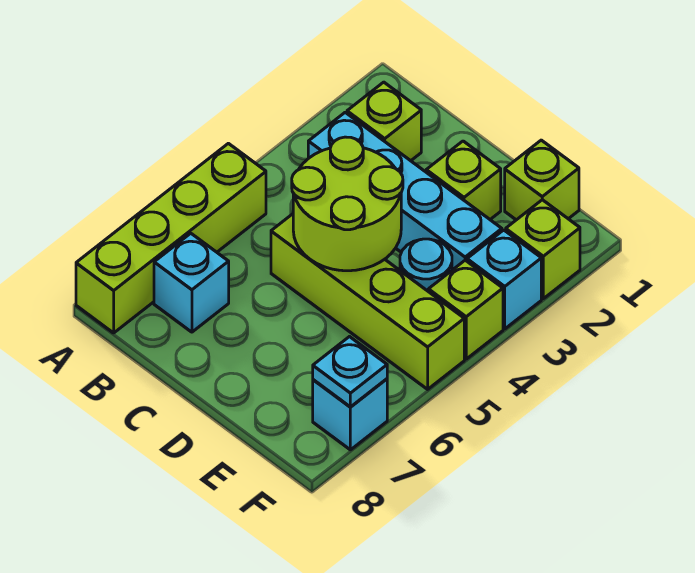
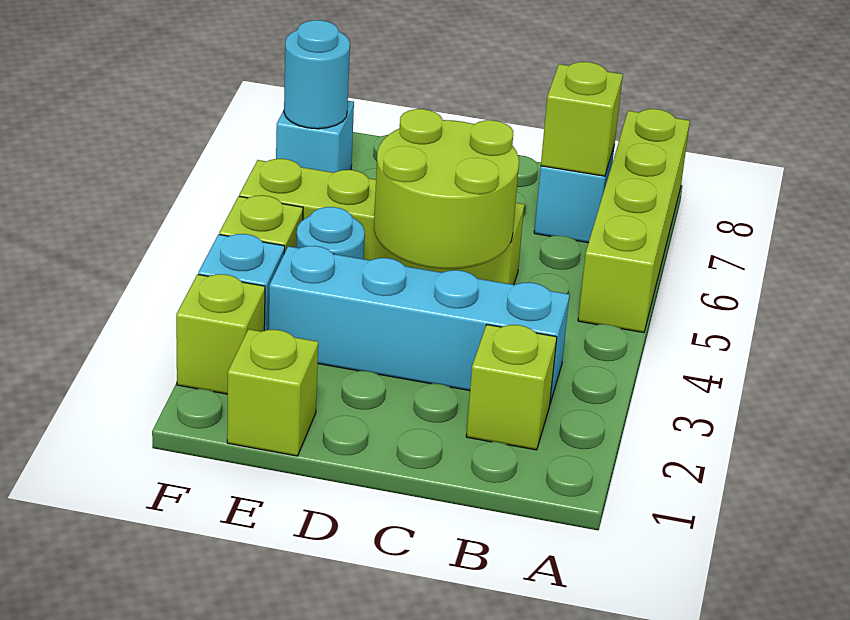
lime brick D2 level 1 -> lime brick B7 level 2
cyan plate F7 level 2 -> cyan round brick F7 level 2

